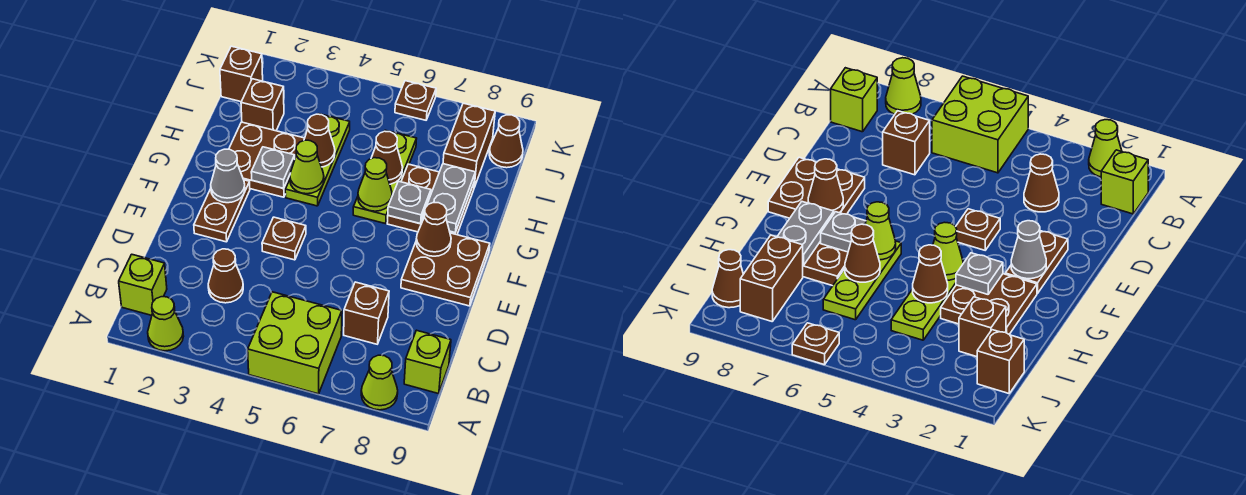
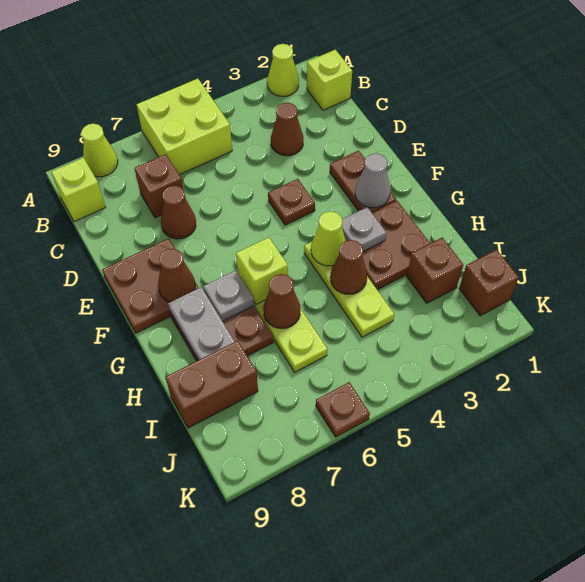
lime cone G6 level 2 -> lime brick G6 level 2
brown brick I8:J8 level 1 -> brown brick I8:I9 level 1
brown cone J9 level 1 -> brown cone D7 level 1

